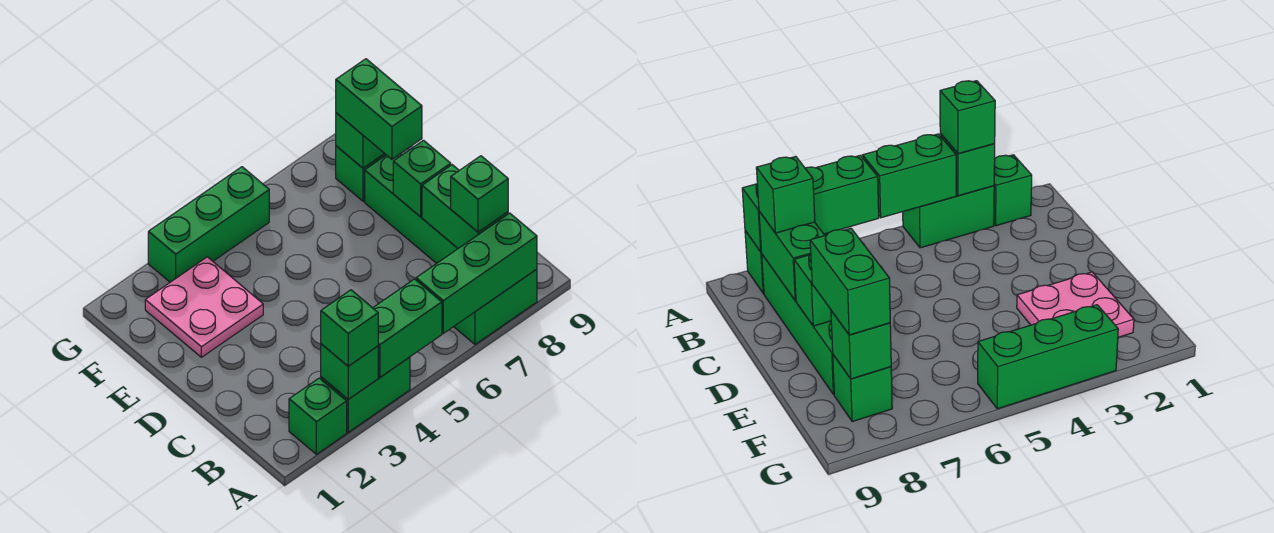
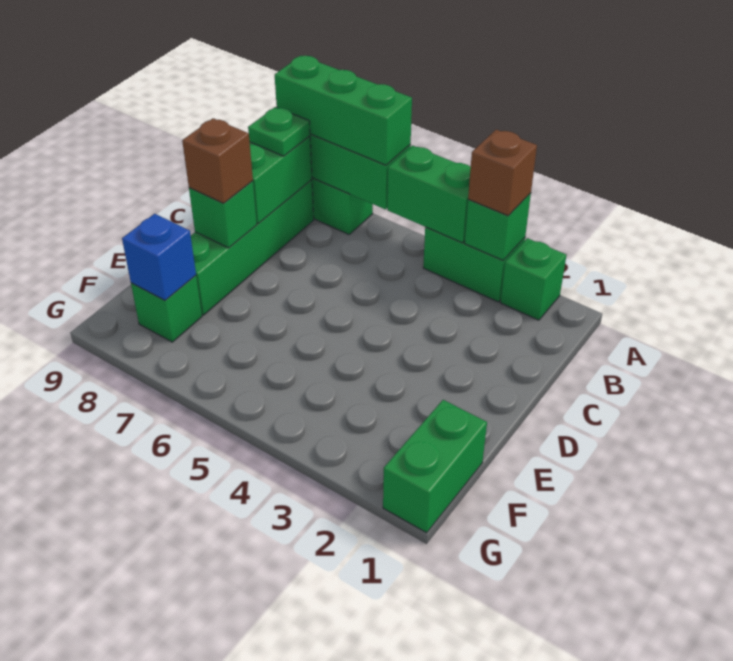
green brick A3 level 3 -> brown brick A3 level 3
green brick B8 level 3 -> green plate B8 level 3
none -> brown brick D8 level 3
pink plate E2:F3 level 1 -> none
green brick E8:F8 level 3 -> green brick F1:G1 level 1
green brick F8 level 2 -> blue brick F8 level 2
green brick G3:G5 level 1 -> green brick A6:A8 level 3

